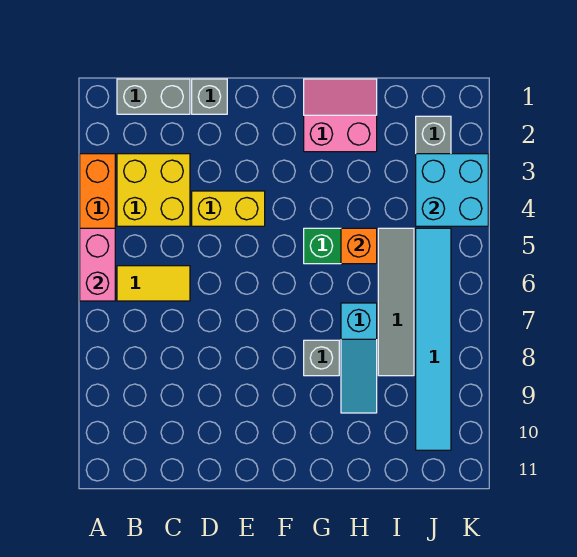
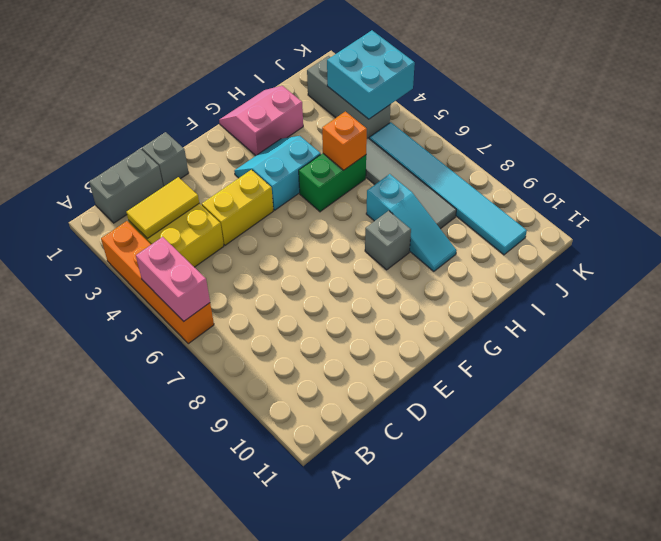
yellow tile B6:C6 level 1 -> yellow tile B3:C3 level 2
none -> cyan slope F3:G4 level 1 top 4

